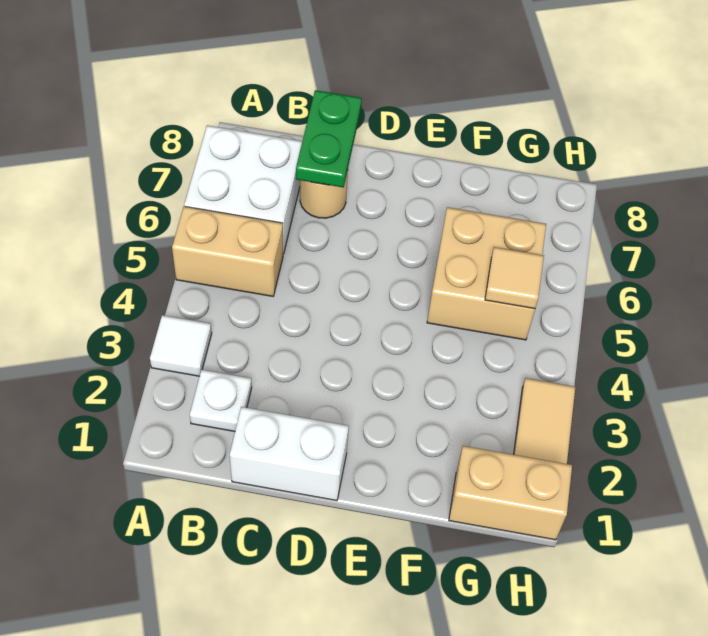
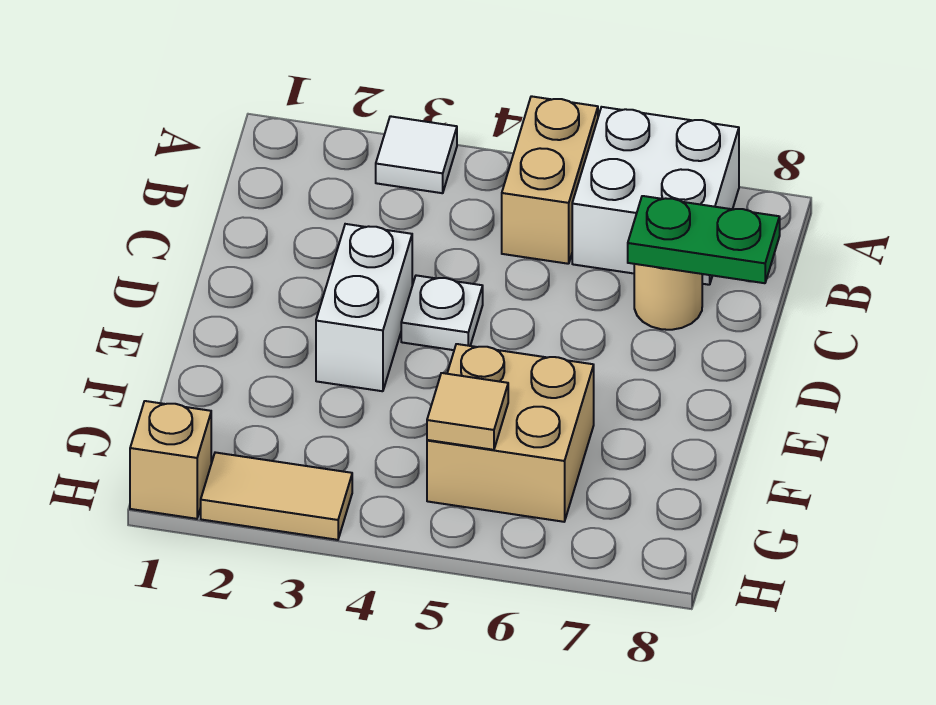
white plate B2 level 1 -> white plate D4 level 1
white brick C1:D1 level 1 -> white brick D3:E3 level 1
tan brick G1:H1 level 1 -> tan brick H1 level 1

